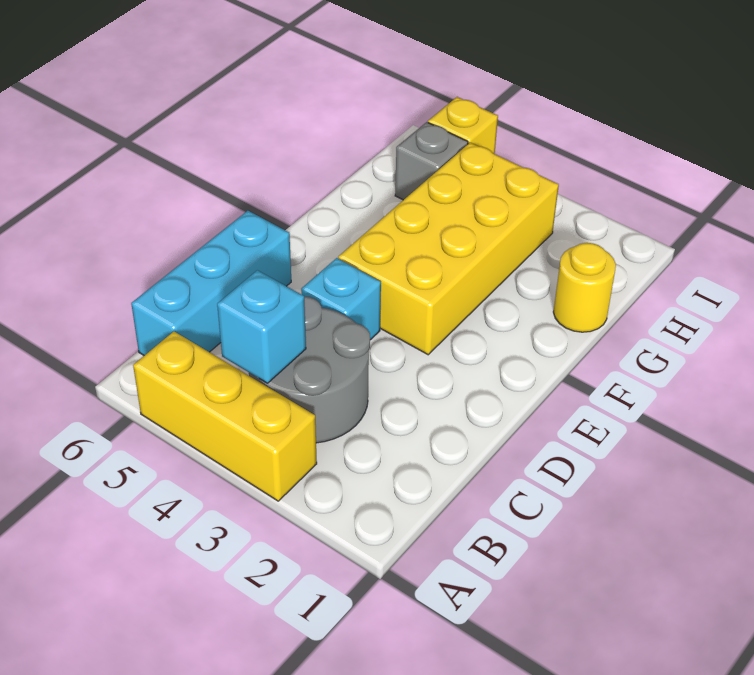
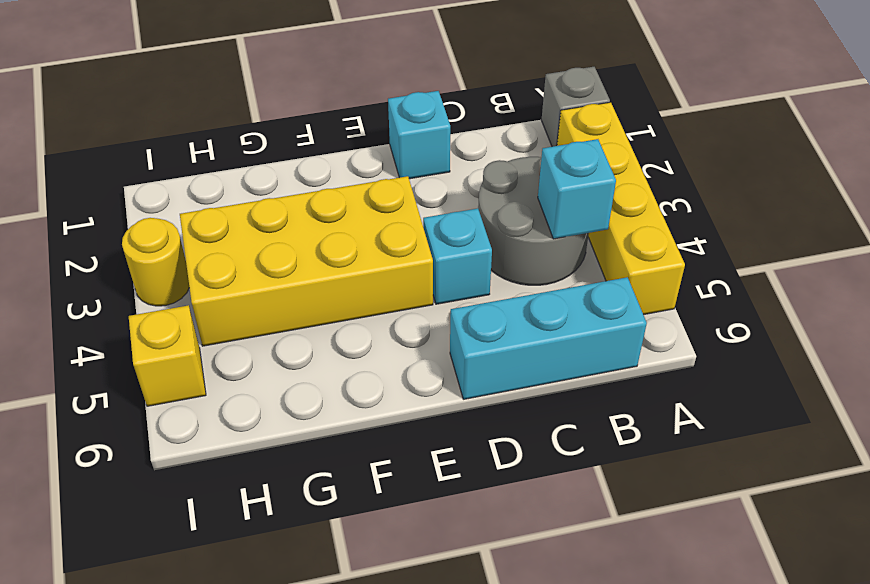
yellow brick A3:A5 level 1 -> yellow brick A2:A5 level 1
none -> cyan brick D1 level 1
yellow round brick G1 level 1 -> yellow round brick I3 level 1
grey brick H5 level 1 -> grey brick A1 level 1

